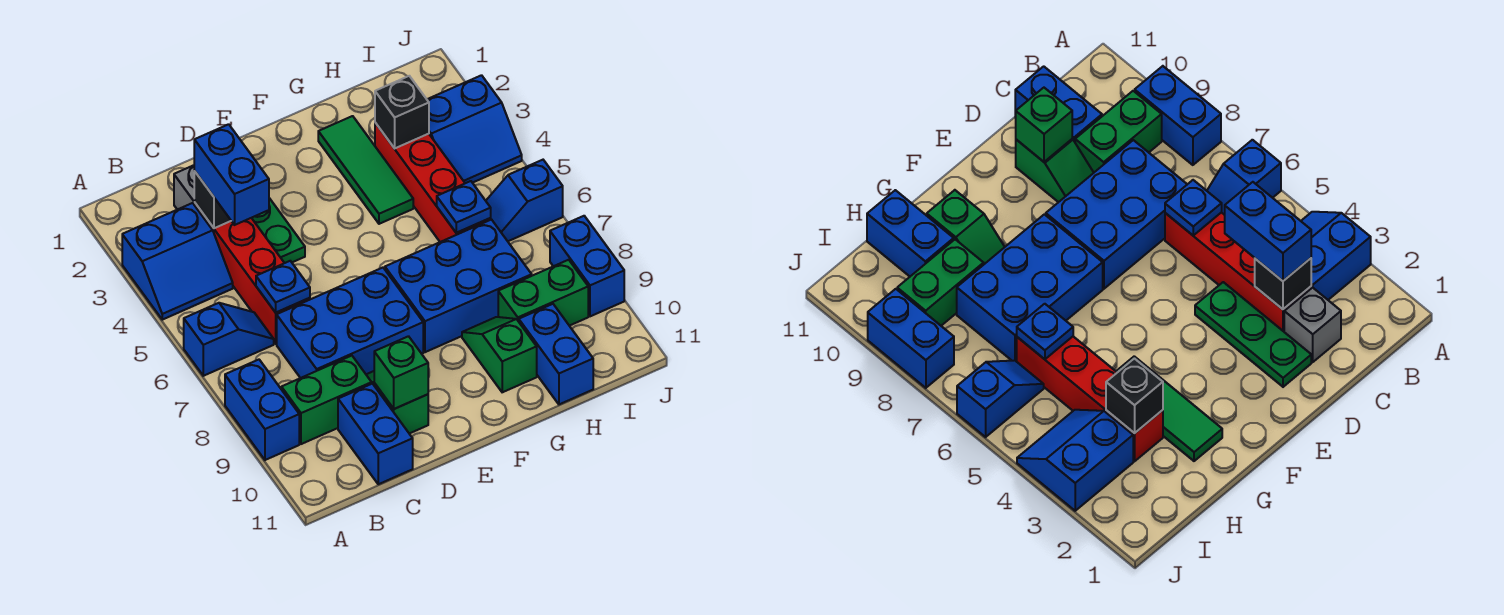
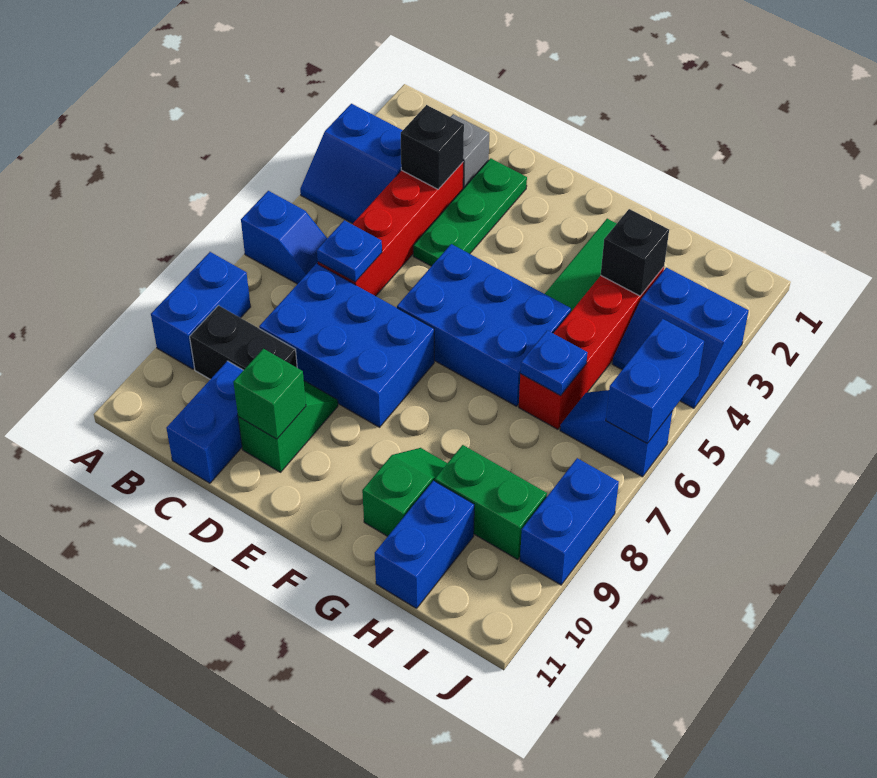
green brick B9:C9 level 1 -> black brick B9:C9 level 1
blue brick C3:C4 level 3 -> blue brick J5:J6 level 2
blue brick F7:H8 level 1 -> blue brick E5:G6 level 1

